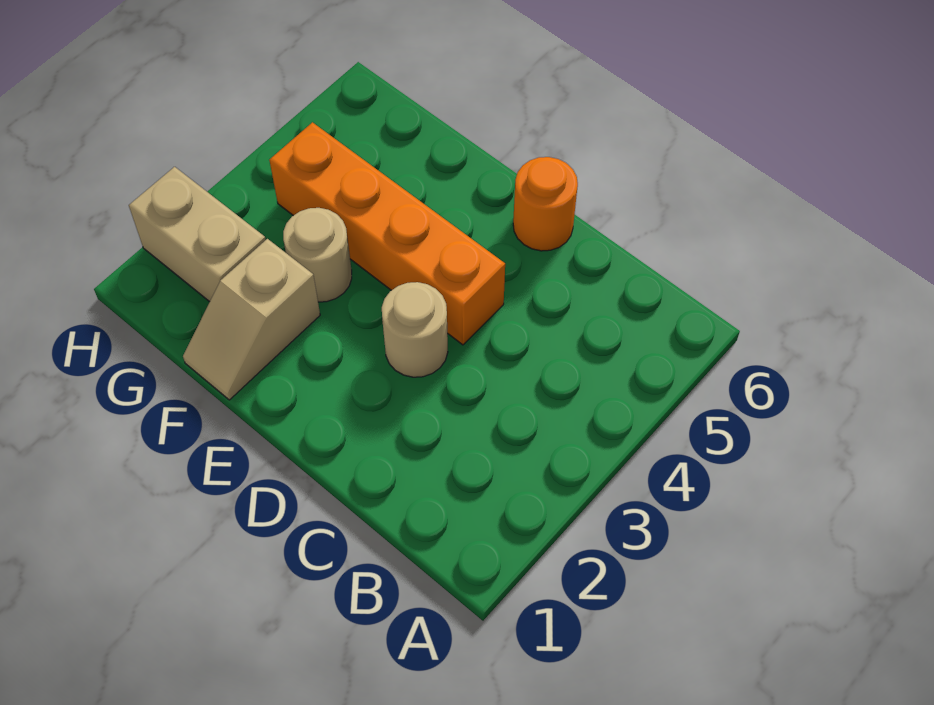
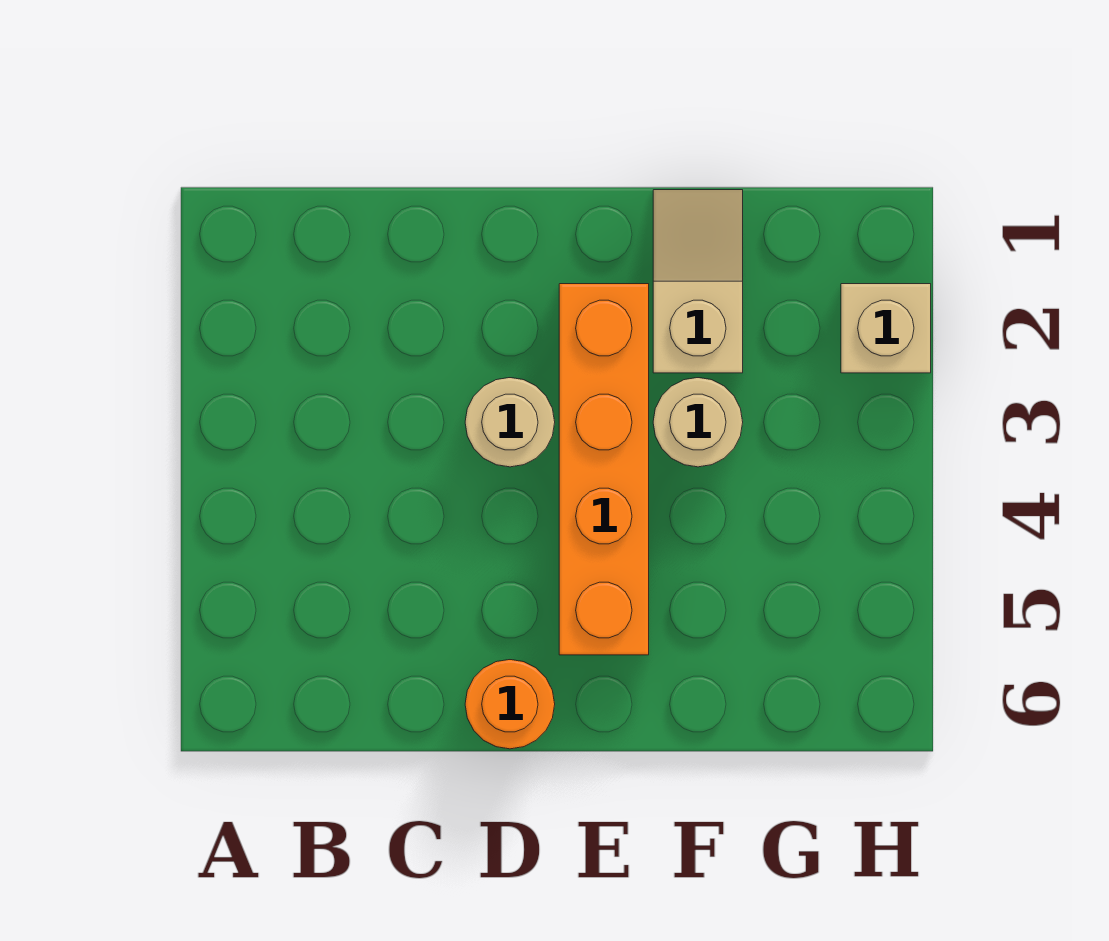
orange brick D4:G4 level 1 -> orange brick E2:E5 level 1
tan brick G2:H2 level 1 -> tan brick H2 level 1

